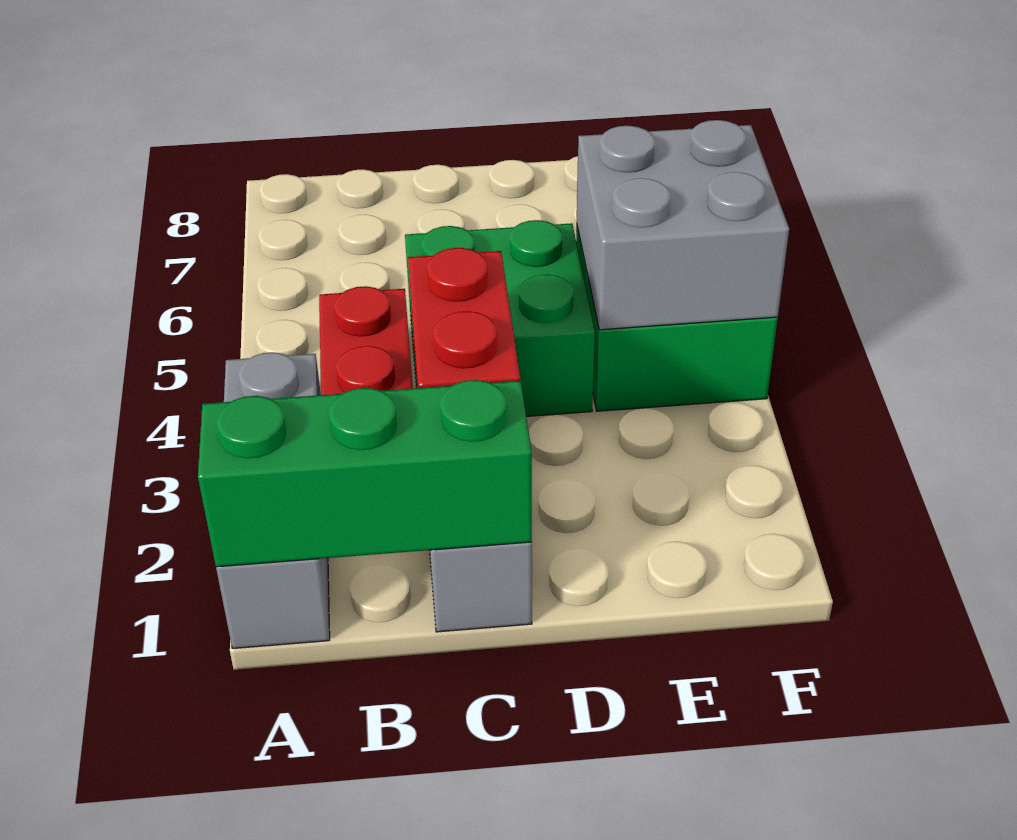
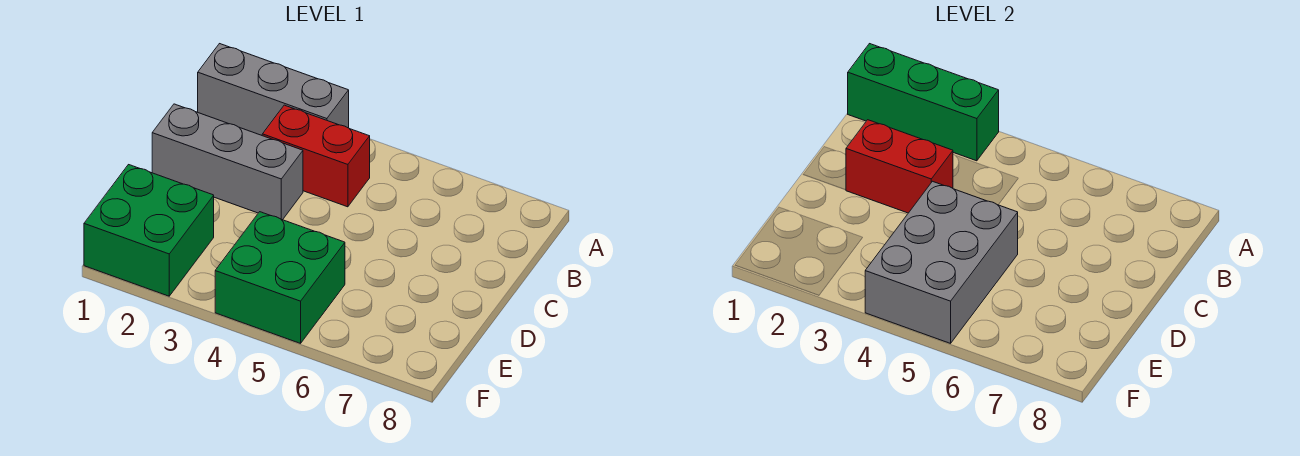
green brick A1:C1 level 2 -> green brick A1:A3 level 2
green brick C4:D5 level 1 -> green brick E1:F2 level 1
grey brick E4:F5 level 2 -> grey brick D4:F5 level 2

